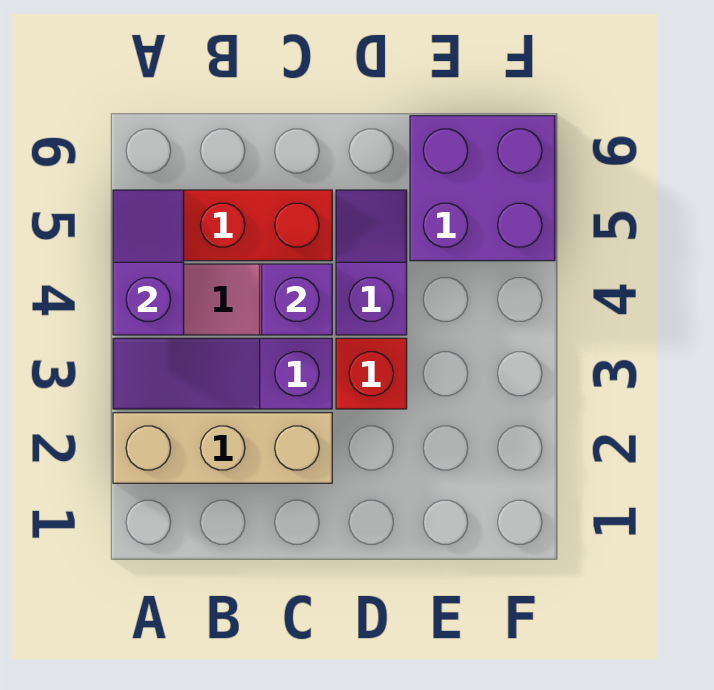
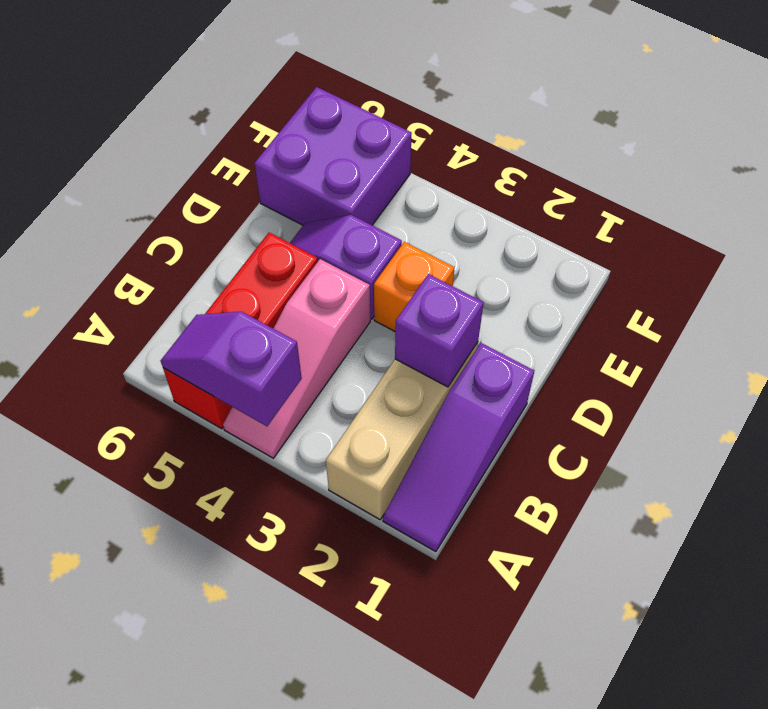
purple slope A3:C3 level 1 top C -> purple slope A1:C1 level 1 top C
purple brick C4 level 2 -> purple brick C2 level 2
red brick D3 level 1 -> orange brick D3 level 1

